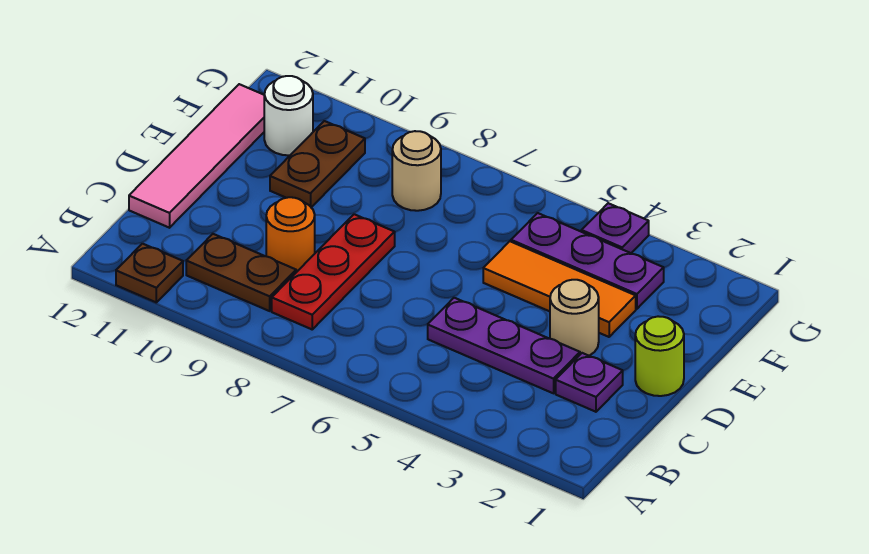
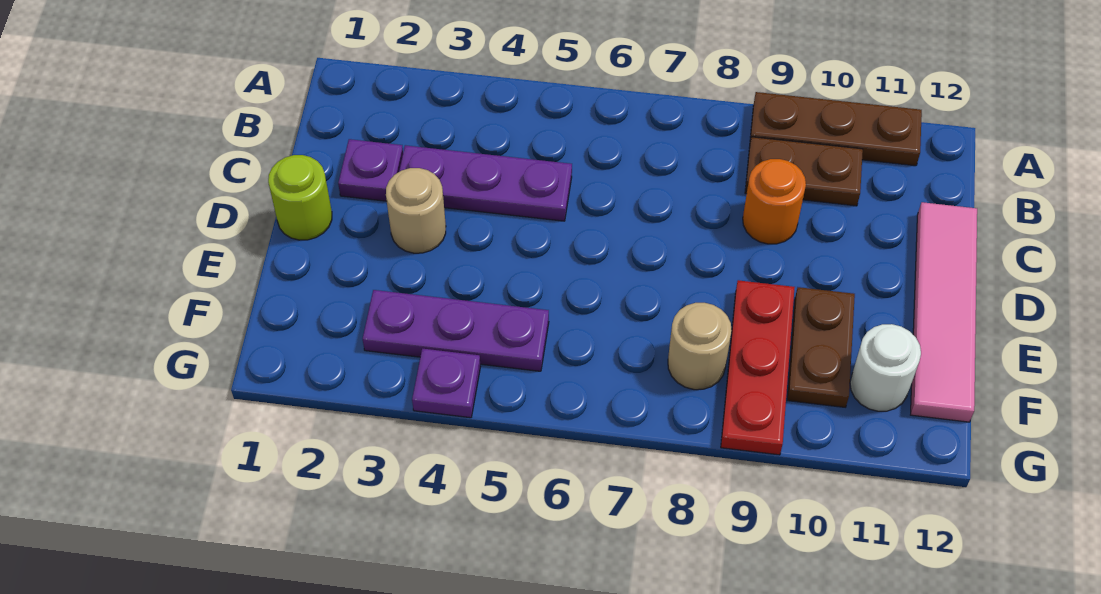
brown plate A11 level 1 -> brown plate A9:A11 level 1
red plate B8:D8 level 1 -> red plate E9:G9 level 1
orange tile E3:E5 level 1 -> none

